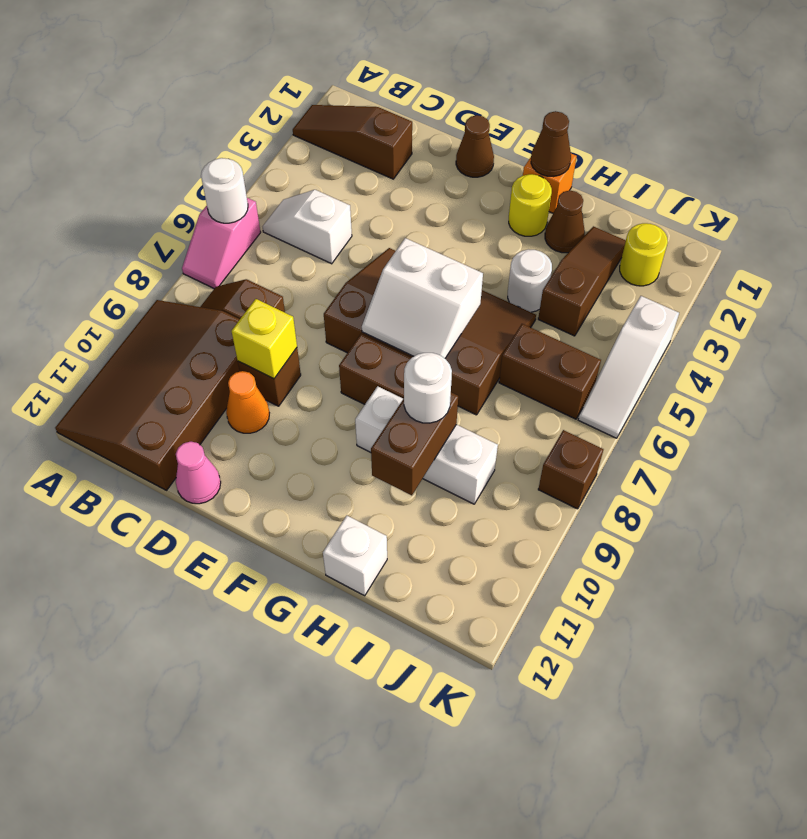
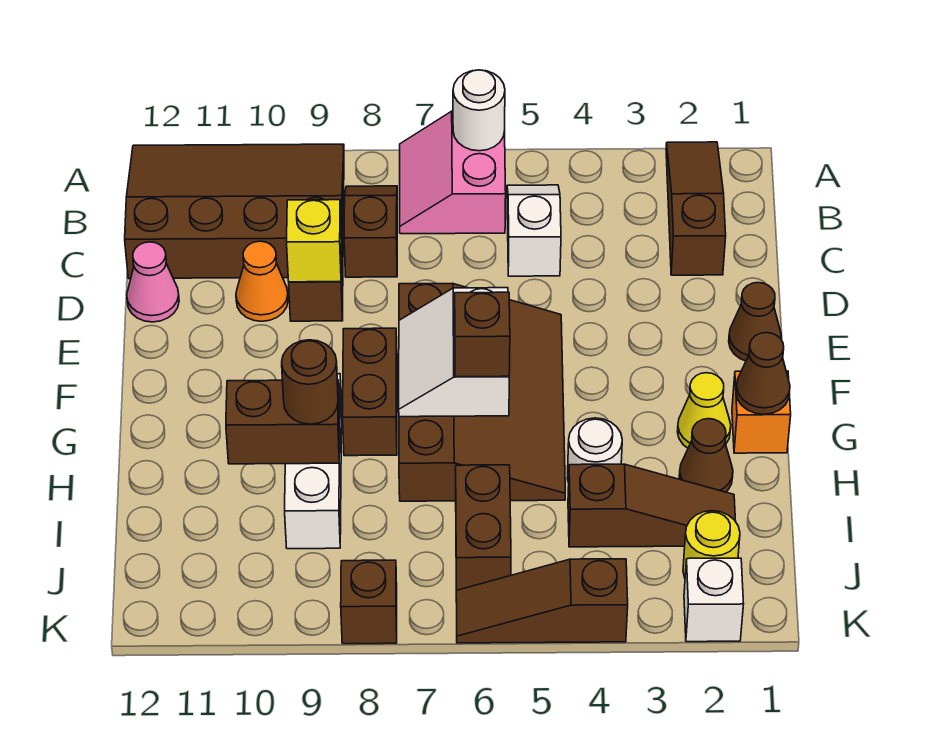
pink slope A6:A7 level 1 top 6 -> pink slope A6:B7 level 1 top 6
yellow round brick G2 level 1 -> yellow cone G2 level 1
none -> brown brick G6 level 3
white round brick H9 level 3 -> brown round brick H9 level 3
white brick H12 level 1 -> white brick K2 level 1
white slope K4:K6 level 1 top 4 -> brown slope K4:K6 level 1 top 4

